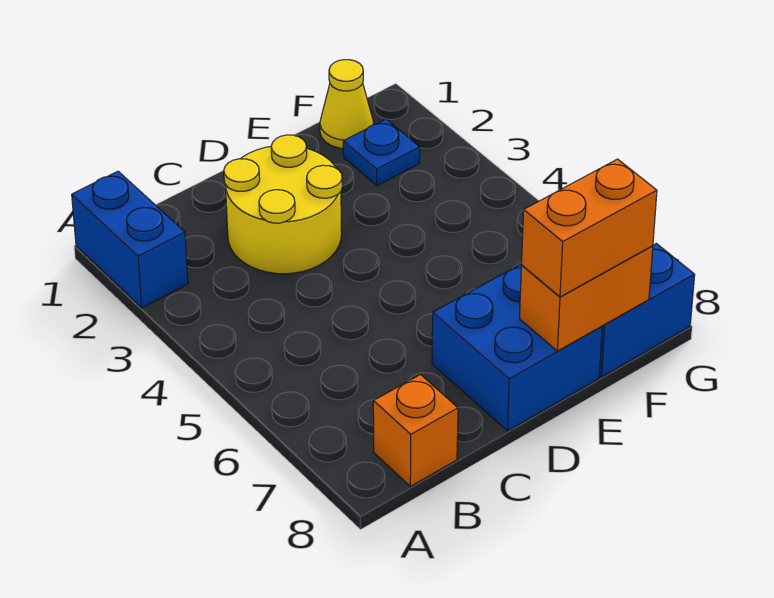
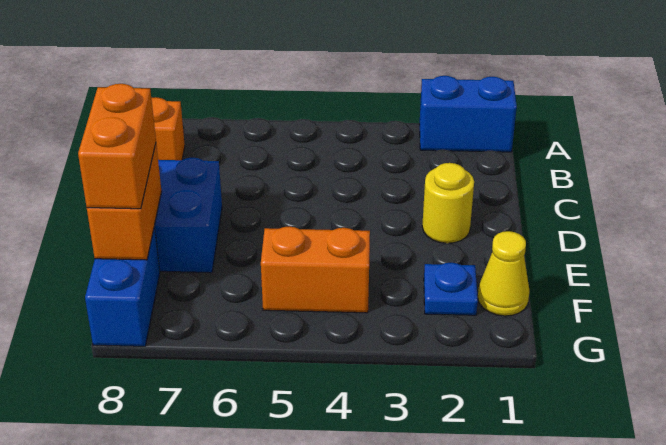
yellow round brick C2:D3 level 1 -> yellow round brick D2 level 1
none -> orange brick F4:F5 level 1

